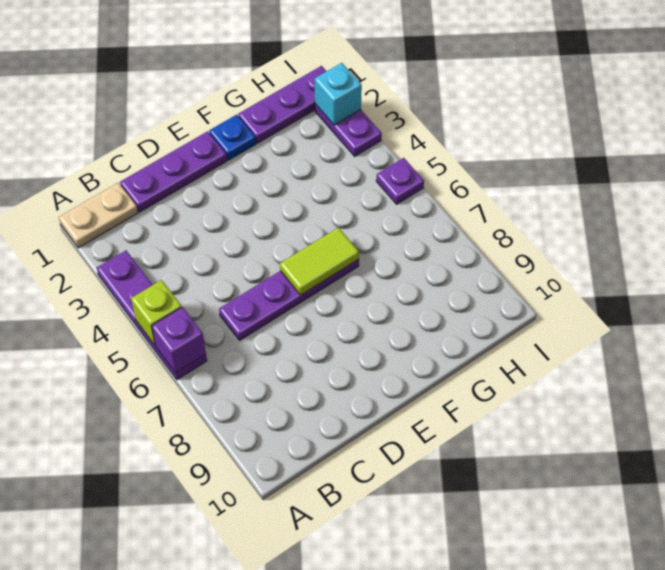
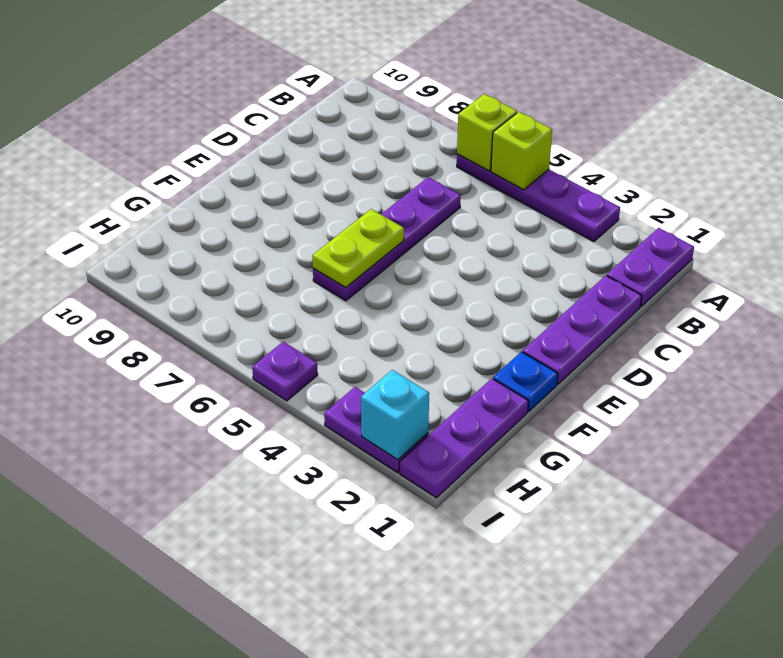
tan plate A1:B1 level 1 -> purple plate A1:B1 level 1
purple brick A6 level 2 -> lime brick A6 level 2
lime tile E6:F6 level 2 -> lime plate E6:F6 level 2

